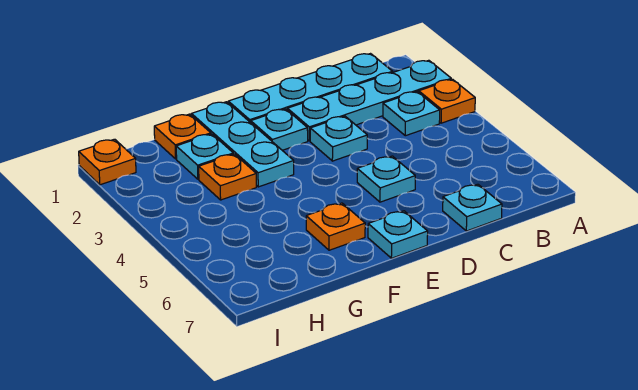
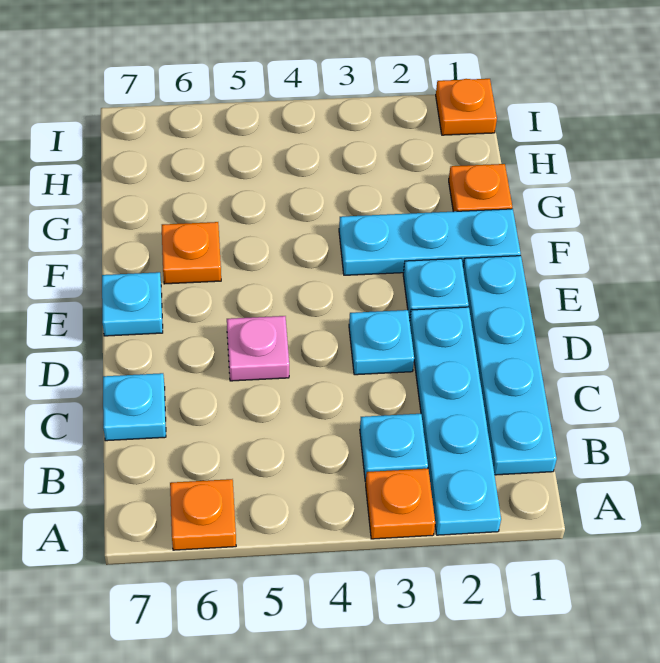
cyan plate D5 level 1 -> pink plate D5 level 1
cyan plate G2 level 1 -> none
orange plate G3 level 1 -> orange plate A6 level 1

